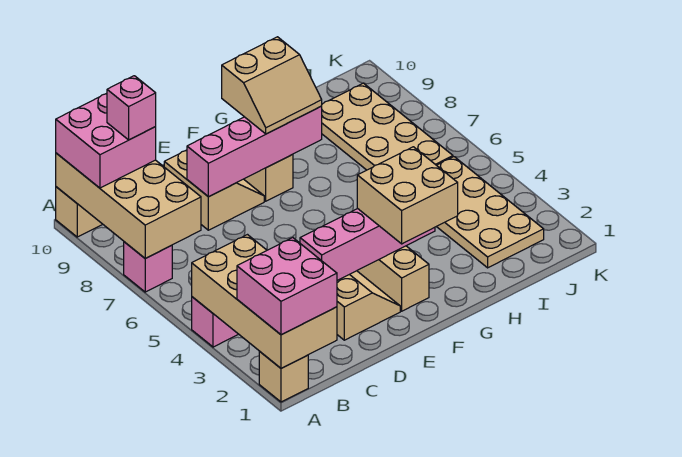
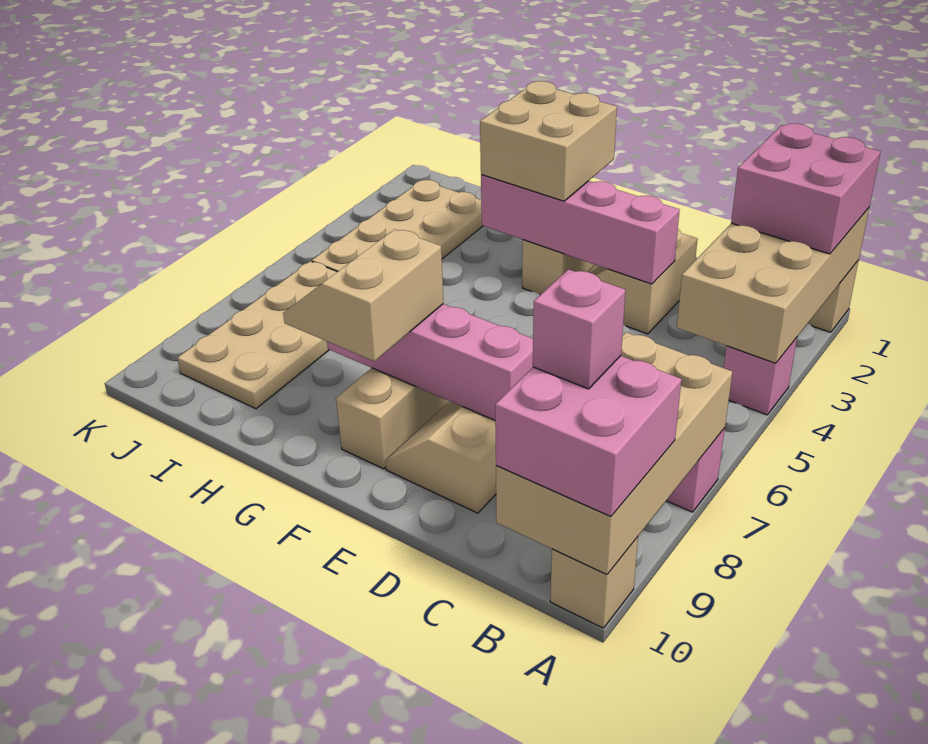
tan slope F8:G9 level 3 top 9 -> tan slope F8:G9 level 3 top F

